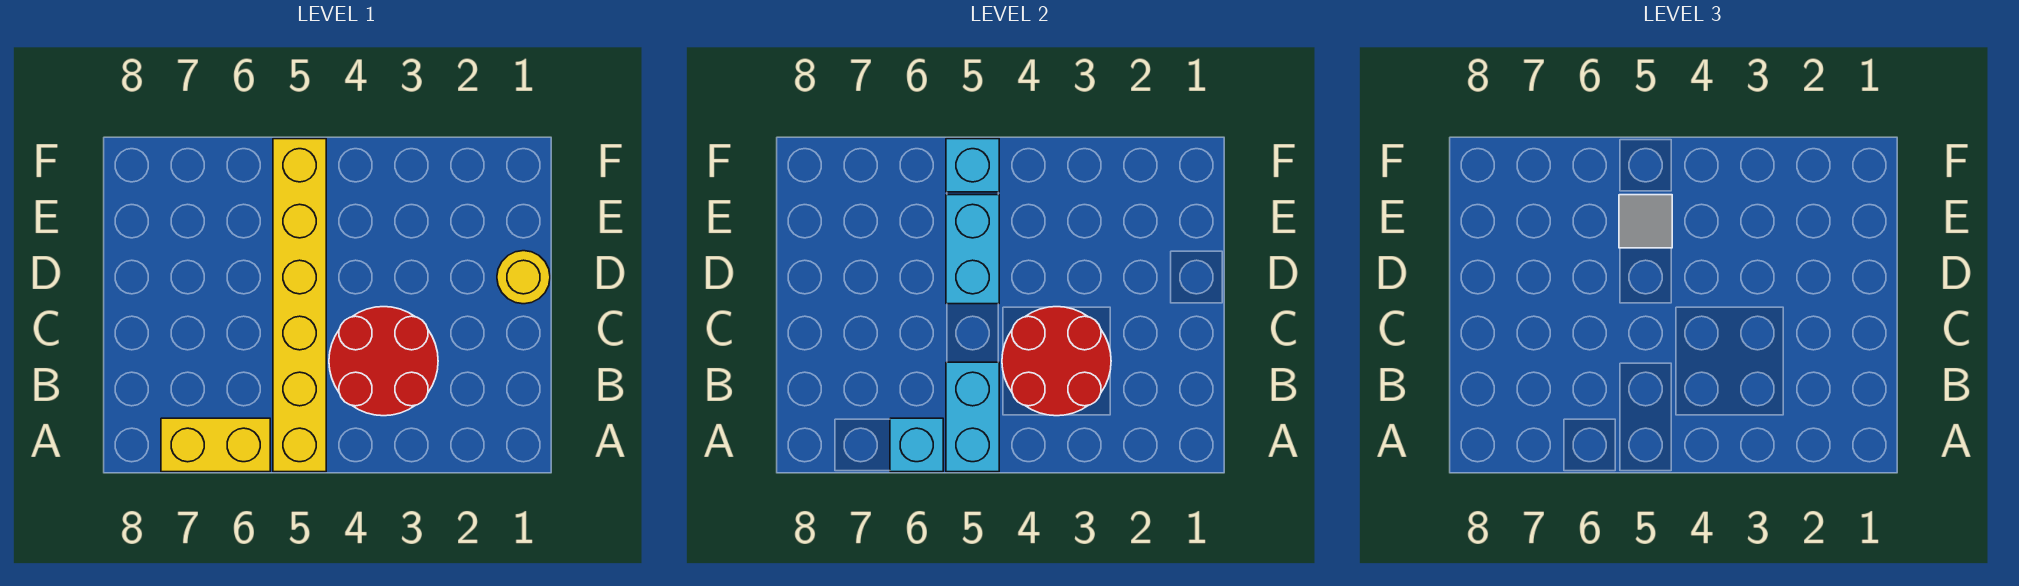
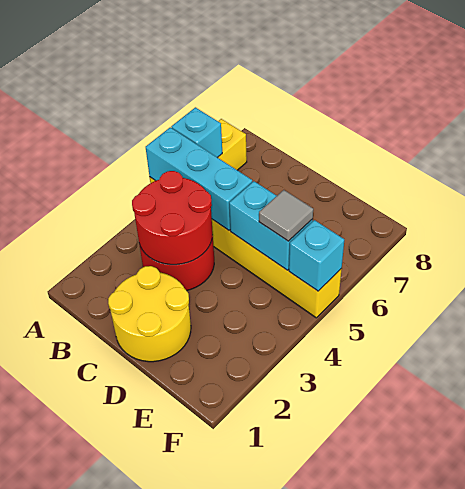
cyan brick A5:B5 level 2 -> cyan brick A5:C5 level 2
yellow round brick D1 level 1 -> yellow round brick C1:D2 level 1

